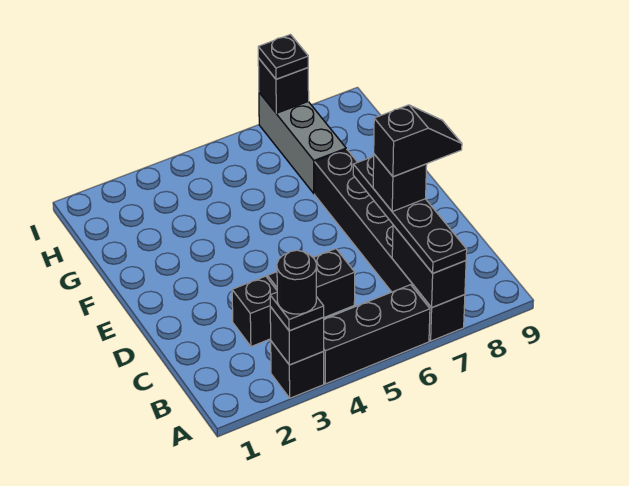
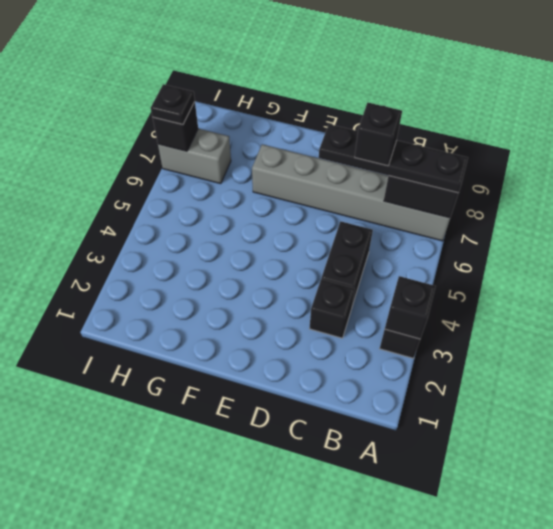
black plate A3 level 3 -> none
black round brick A3 level 4 -> none
black brick A4:A6 level 1 -> none
black brick A7:F7 level 1 -> grey brick A7:F7 level 1
black slope C7:C8 level 5 top 7 -> none
grey brick G7:I7 level 1 -> grey brick H7:I7 level 1

